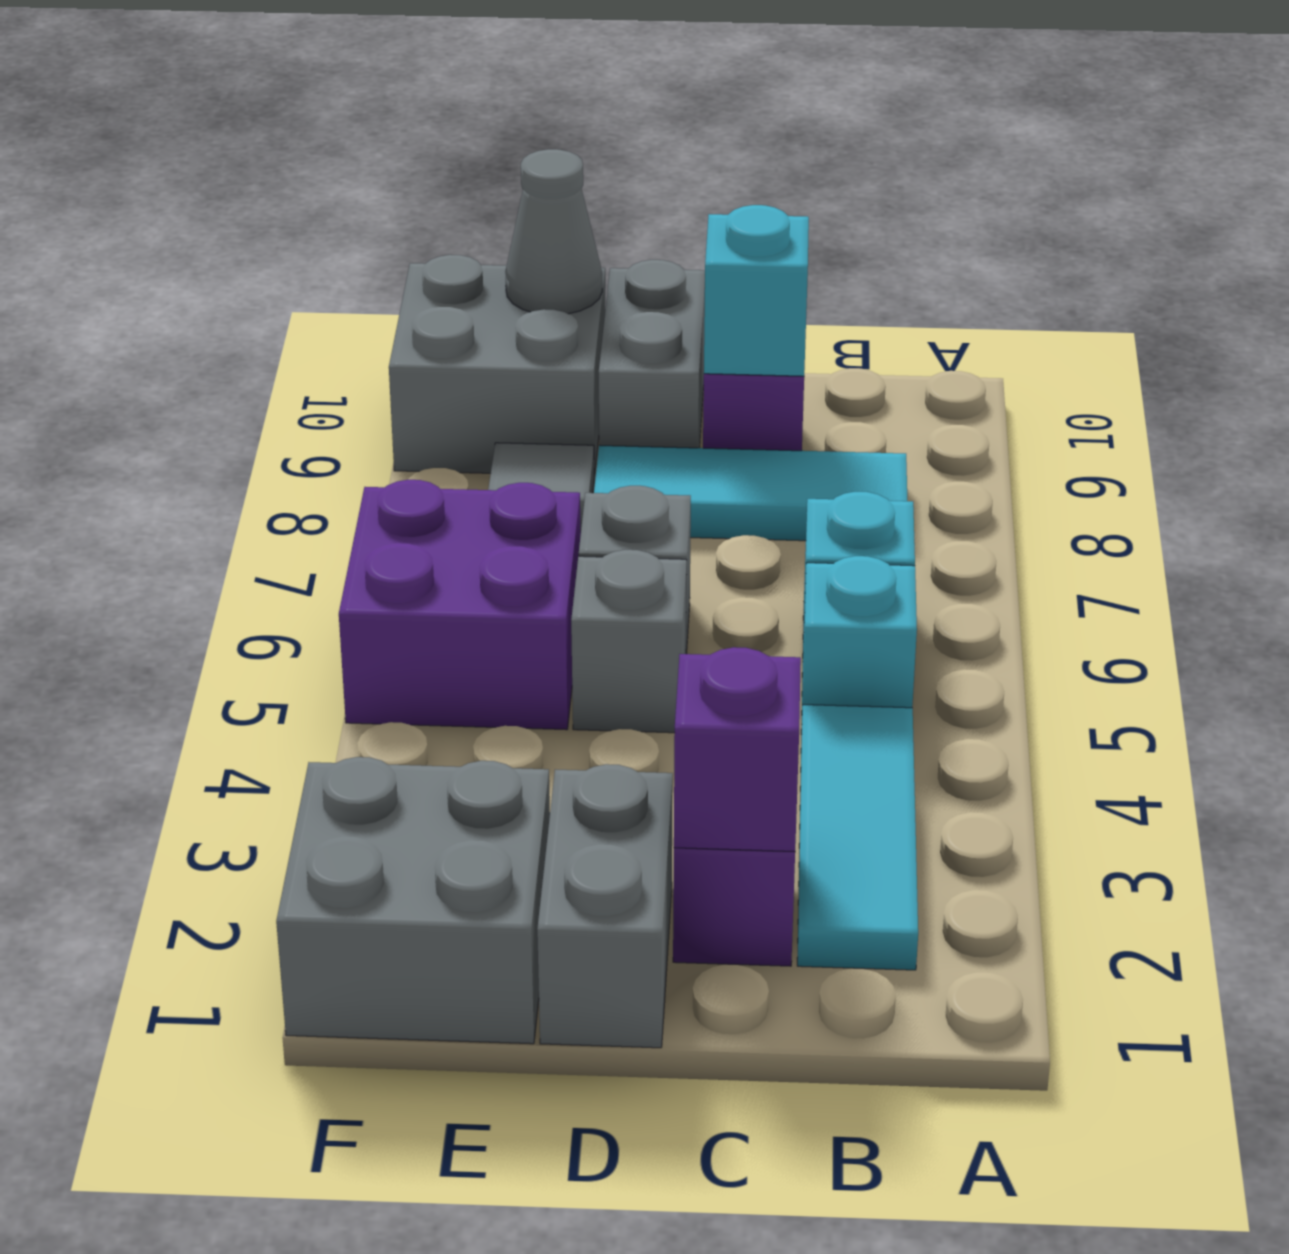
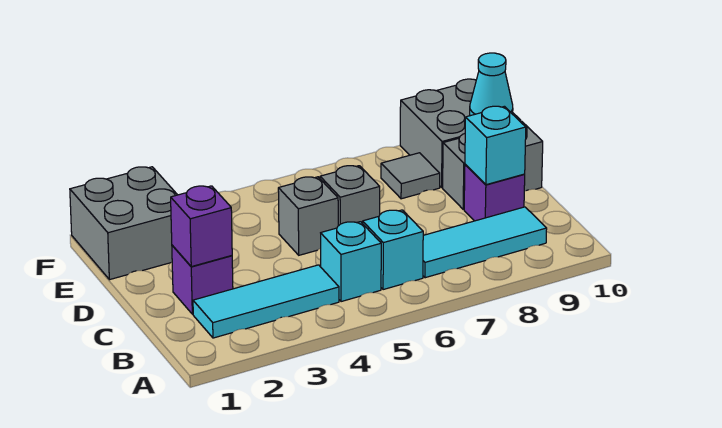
cyan tile B8:D8 level 1 -> cyan tile B7:B9 level 1
grey brick D1:D2 level 1 -> none
purple brick E5:F6 level 1 -> none
grey cone E10 level 2 -> cyan cone E10 level 2

